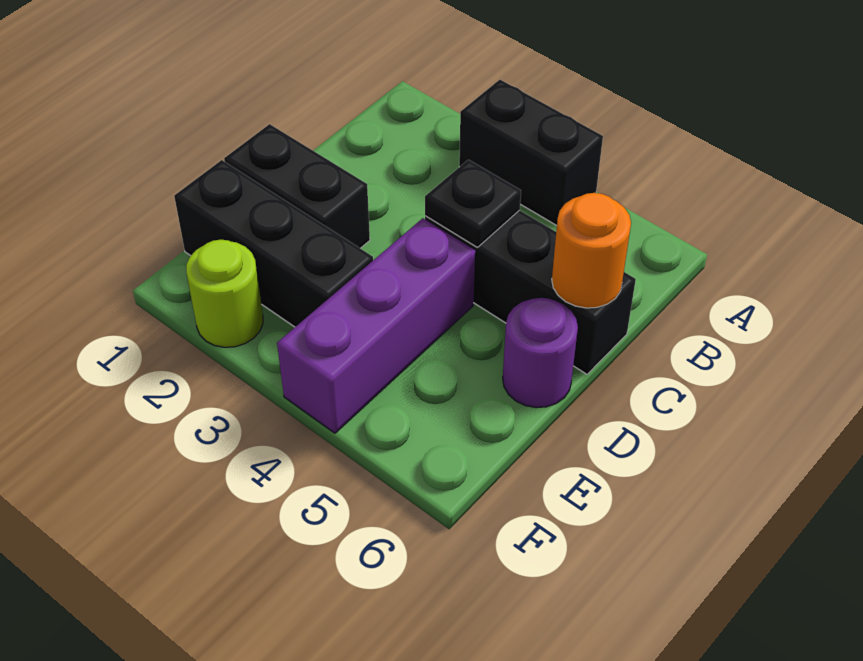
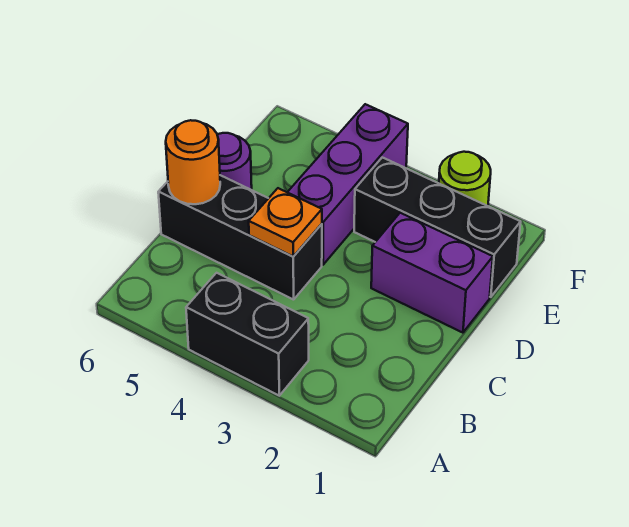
black plate C4 level 2 -> orange plate C4 level 2
black brick D1:D2 level 1 -> purple brick D1:D2 level 1

